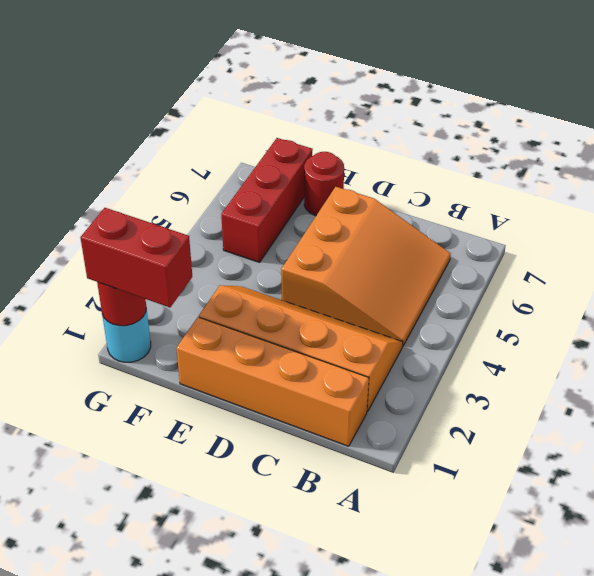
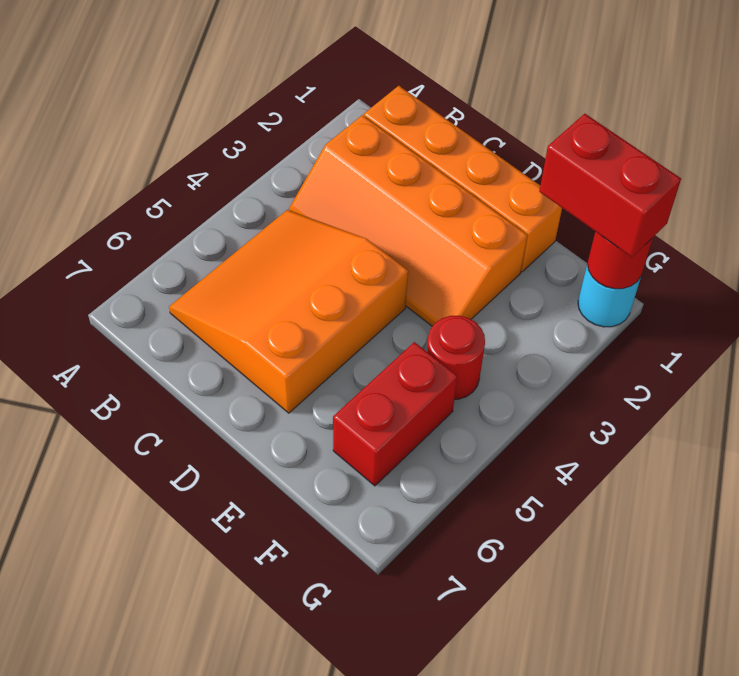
red round brick E7 level 1 -> red round brick F4 level 1
red brick F5:F7 level 1 -> red brick F5:F6 level 1

